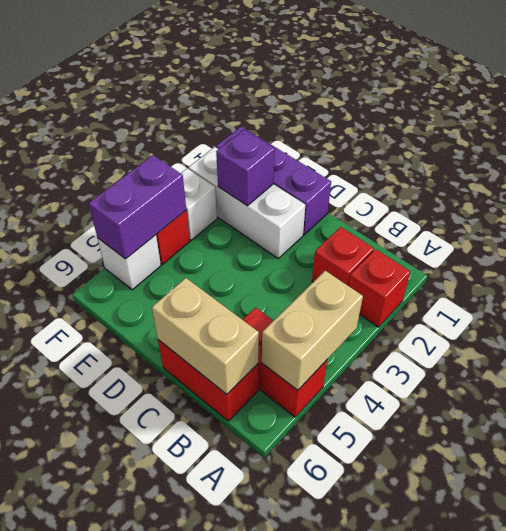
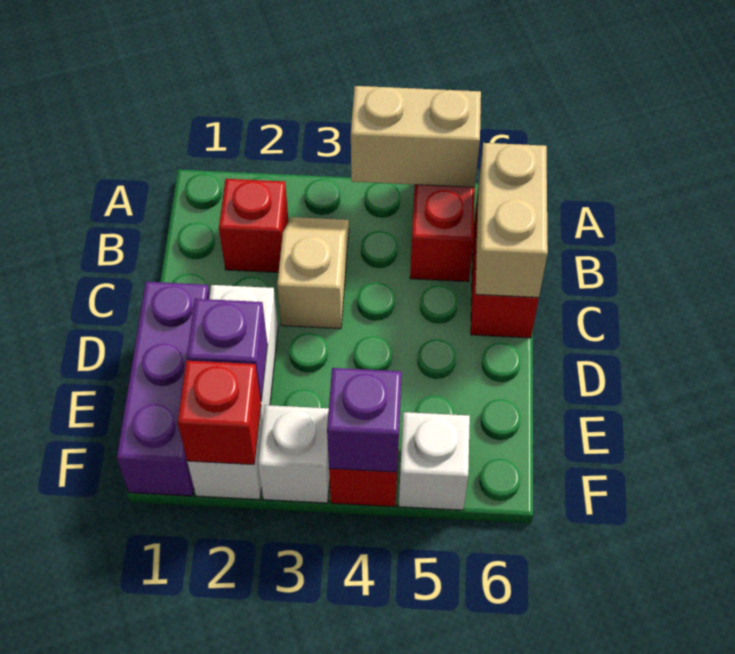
red brick A2 level 1 -> red brick F2 level 2
none -> tan slope B3:C3 level 1 top C
purple brick F4:F5 level 2 -> purple brick F4 level 2

